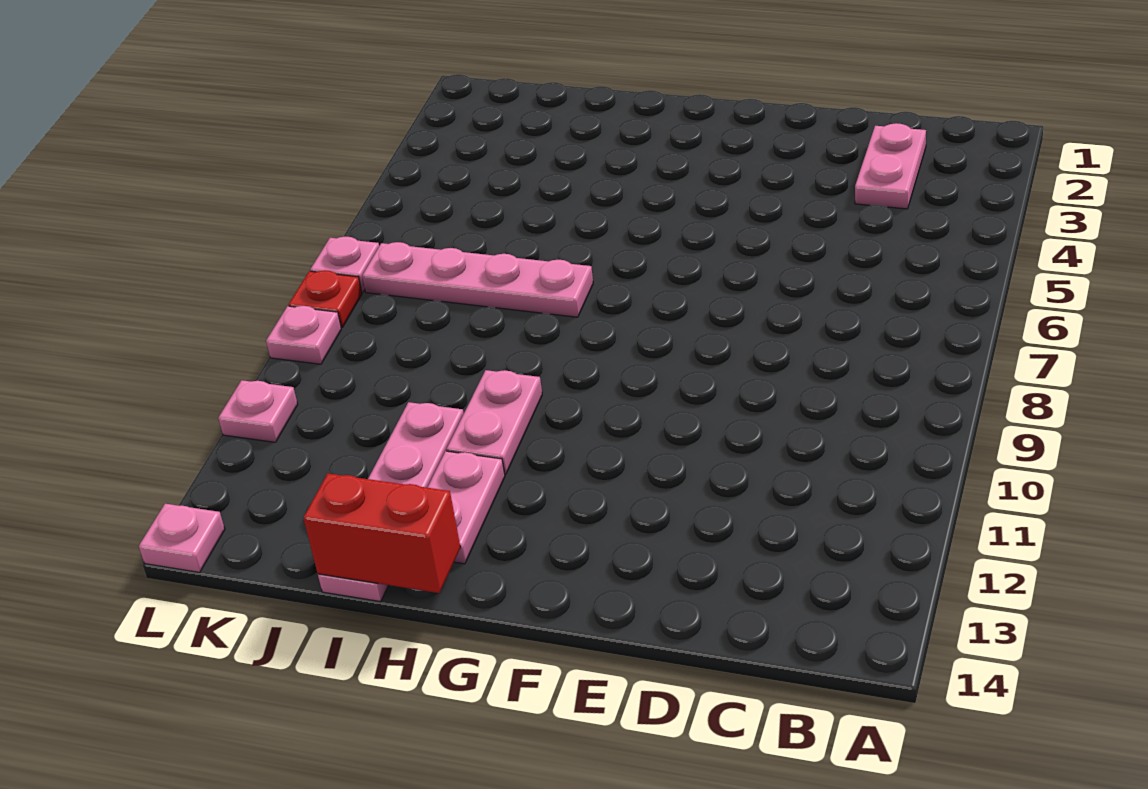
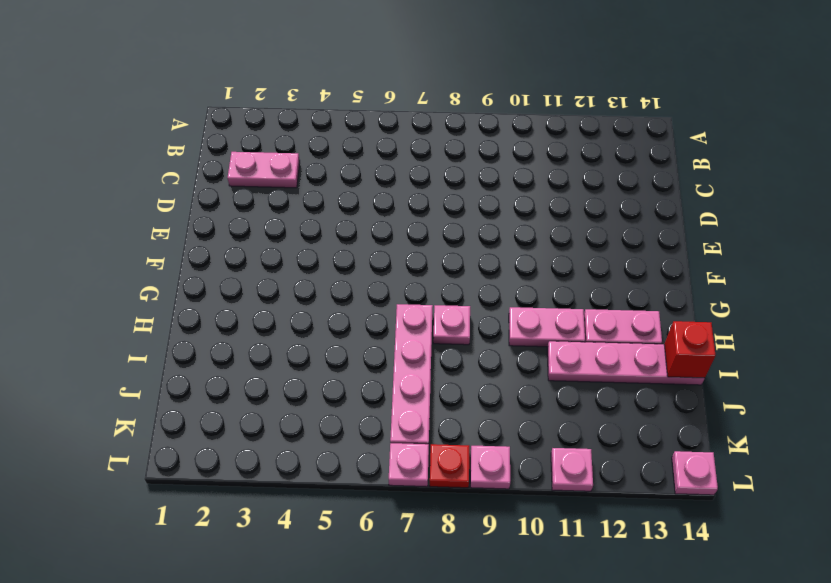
none -> pink plate H8 level 1
red brick H14:I14 level 2 -> red brick I14 level 2

